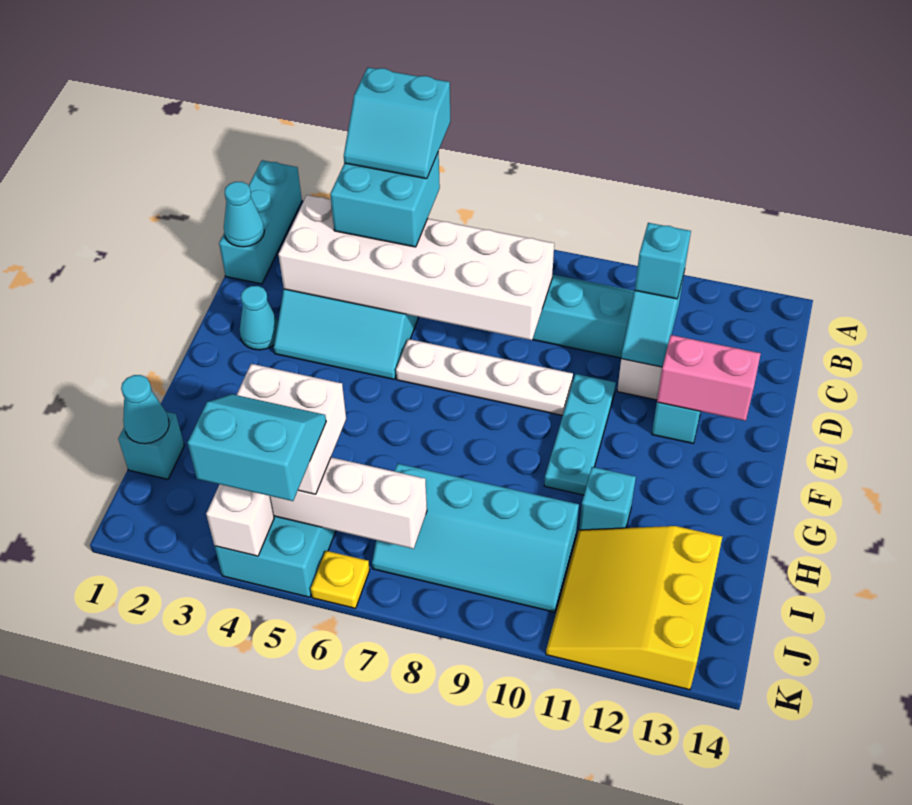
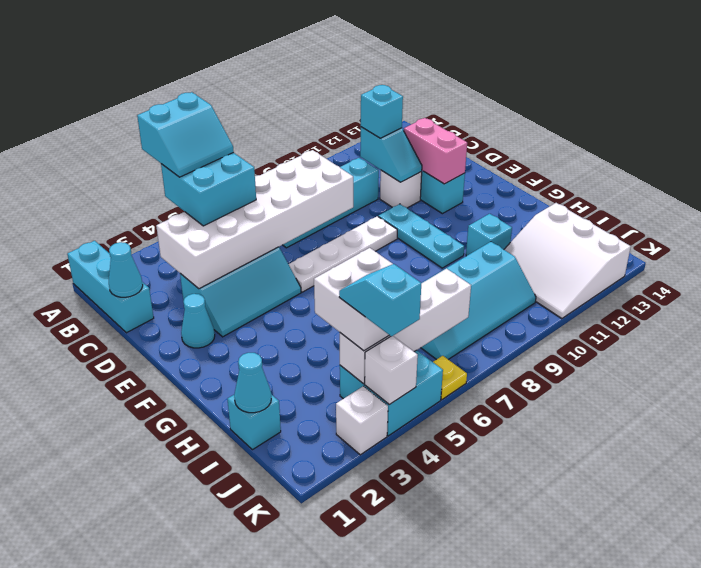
pink brick E12:E13 level 2 -> pink brick D12:E12 level 2
yellow slope I11:K13 level 1 top 13 -> white slope I11:K13 level 1 top 13
cyan slope J4:K5 level 4 top K -> cyan slope J4:K4 level 4 top K
none -> white brick K3 level 1

